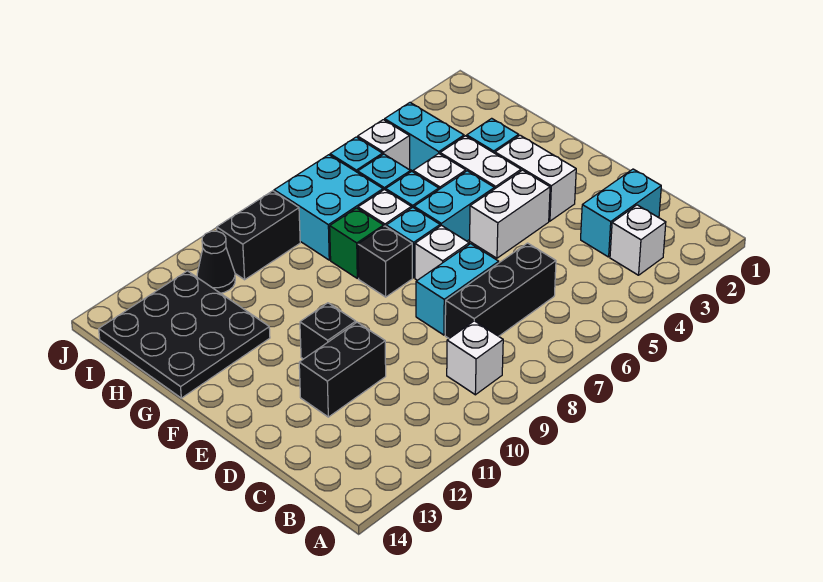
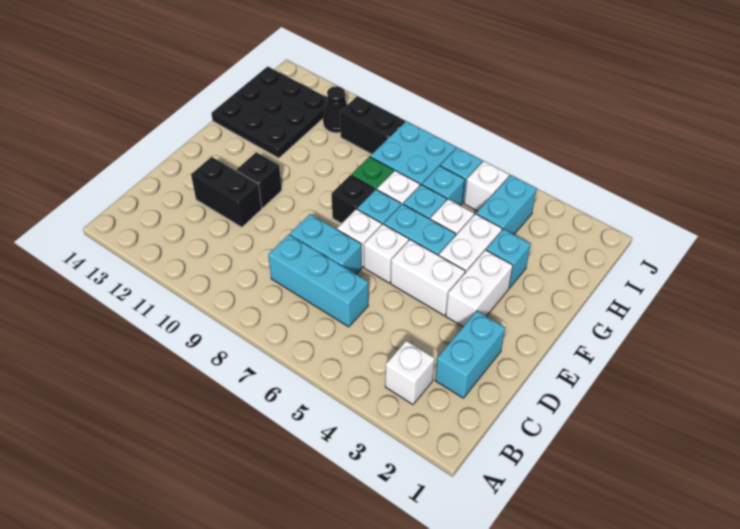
white brick B9 level 1 -> white brick E6 level 1
cyan brick C2:C3 level 1 -> cyan brick C2:D2 level 1
black brick C6:C8 level 1 -> cyan brick C6:C8 level 1

